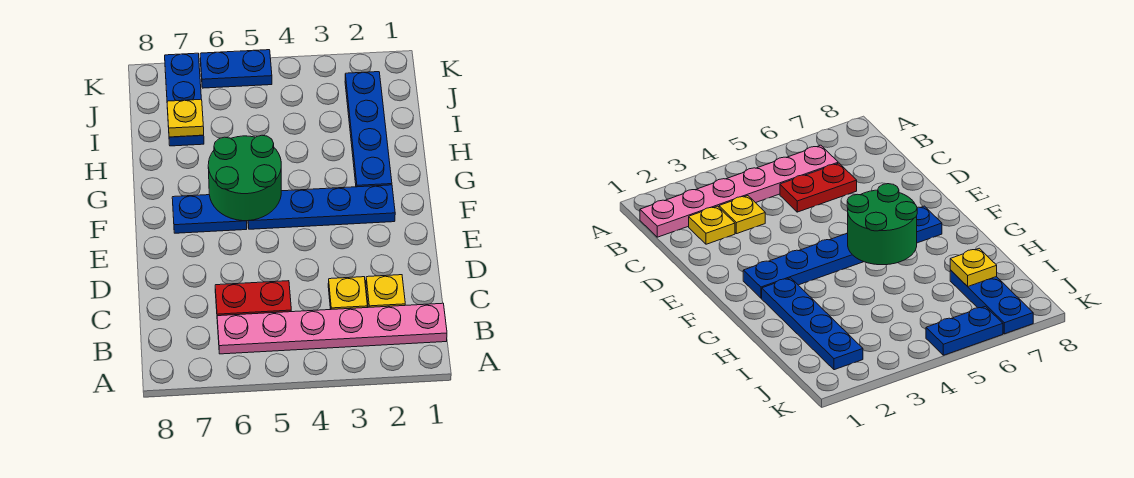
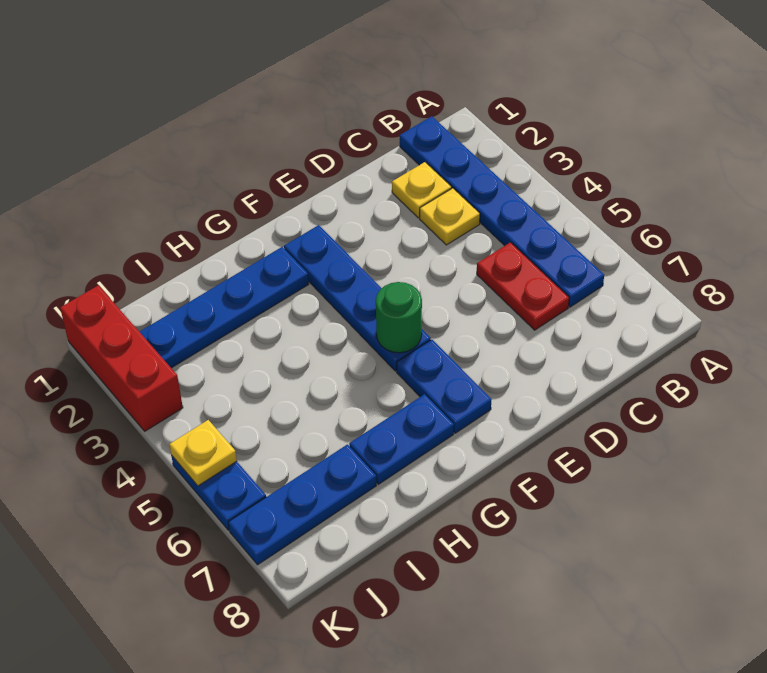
pink plate B1:B6 level 1 -> blue plate B1:B6 level 1
green round brick F5:G6 level 2 -> green round brick F5 level 2
none -> blue plate G7:H7 level 1
yellow plate I7 level 2 -> yellow plate K5 level 2
none -> red brick K1:K3 level 1

